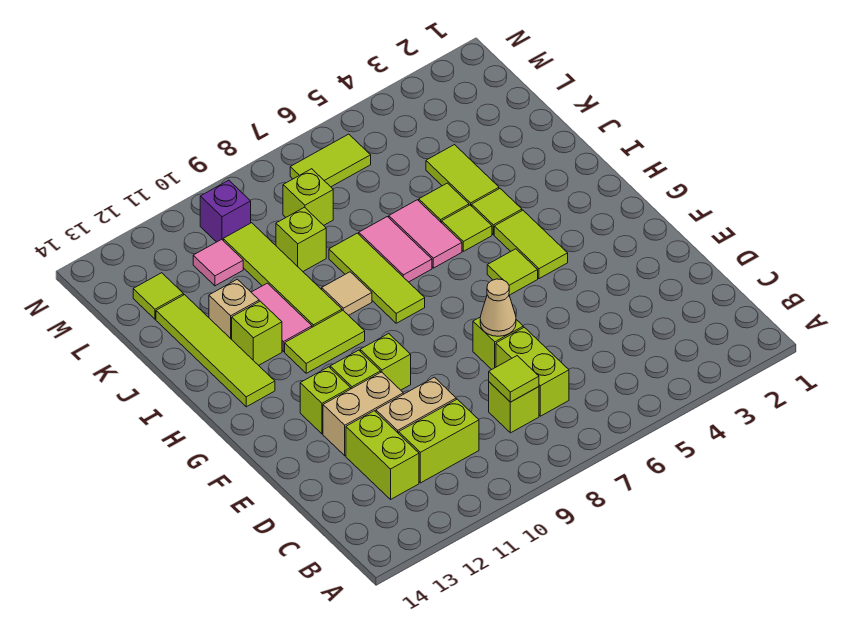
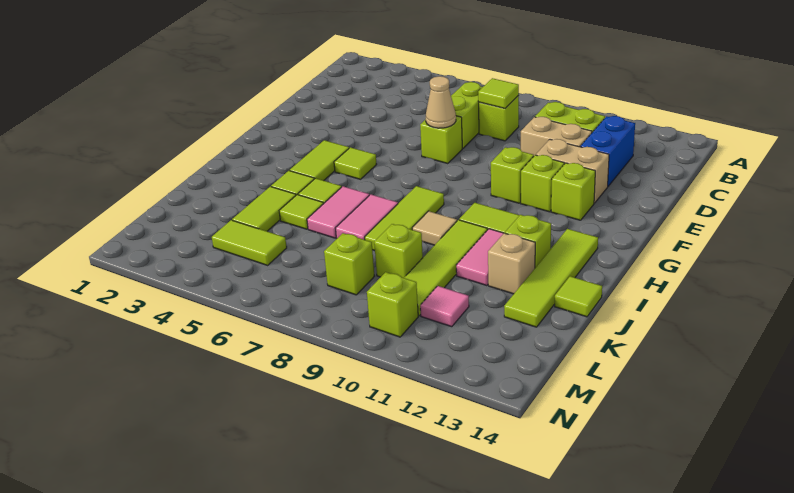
lime brick C12:D12 level 1 -> blue brick C12:D12 level 1
lime tile L13 level 1 -> lime tile J14 level 1
lime tile M6:M7 level 1 -> lime tile L4:L5 level 1
purple brick M10 level 1 -> lime brick M10 level 1

